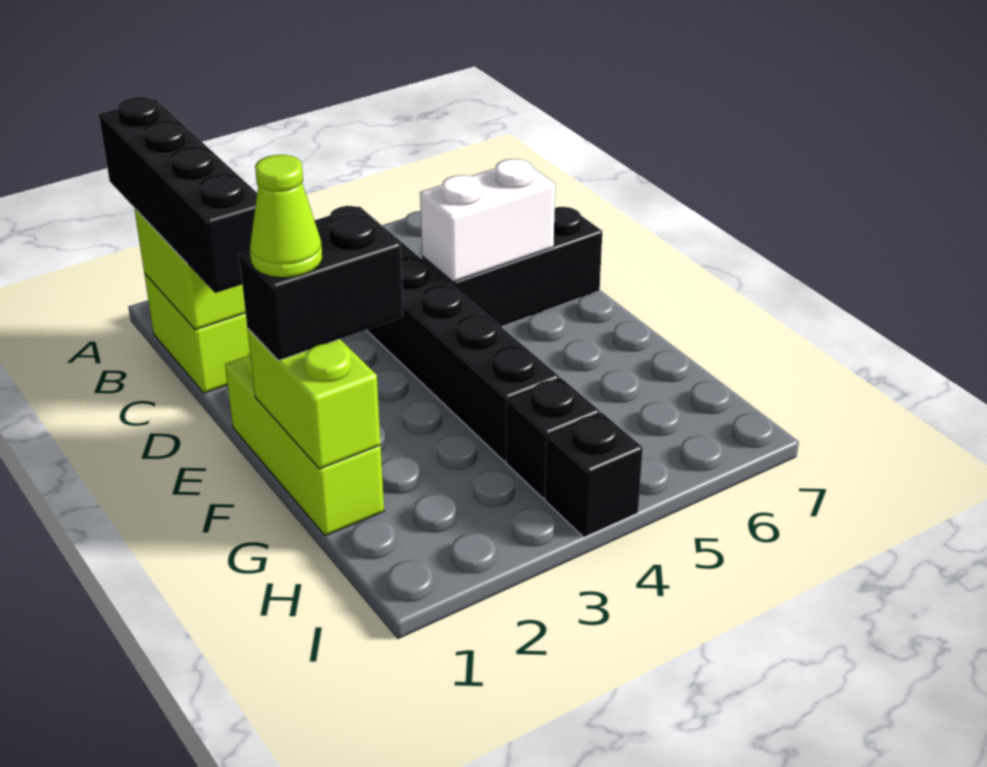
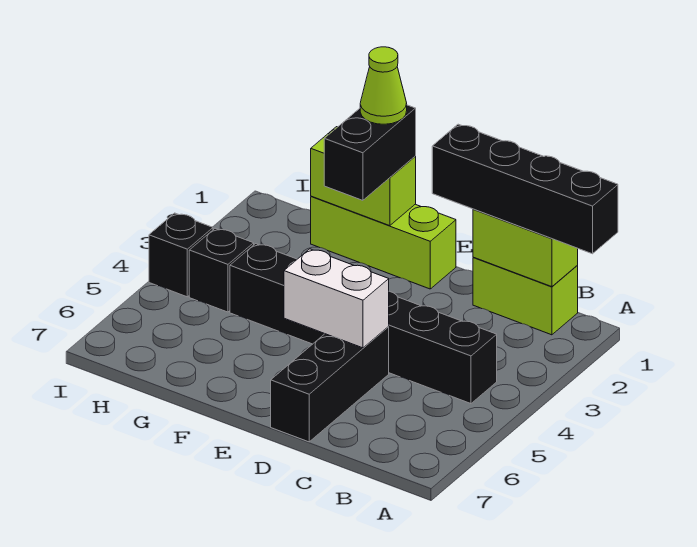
white brick D5:D6 level 2 -> white brick D5:E5 level 2

